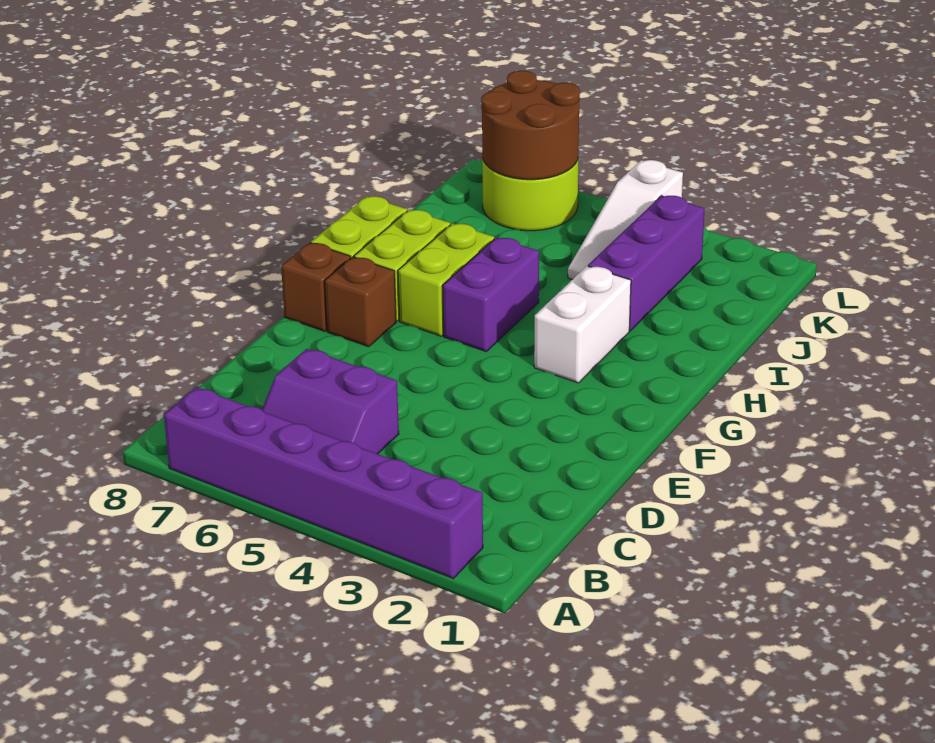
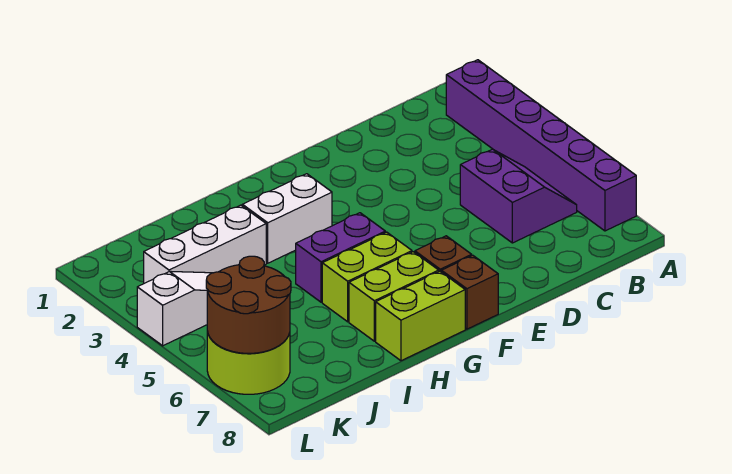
purple brick I3:K3 level 1 -> white brick I3:K3 level 1

